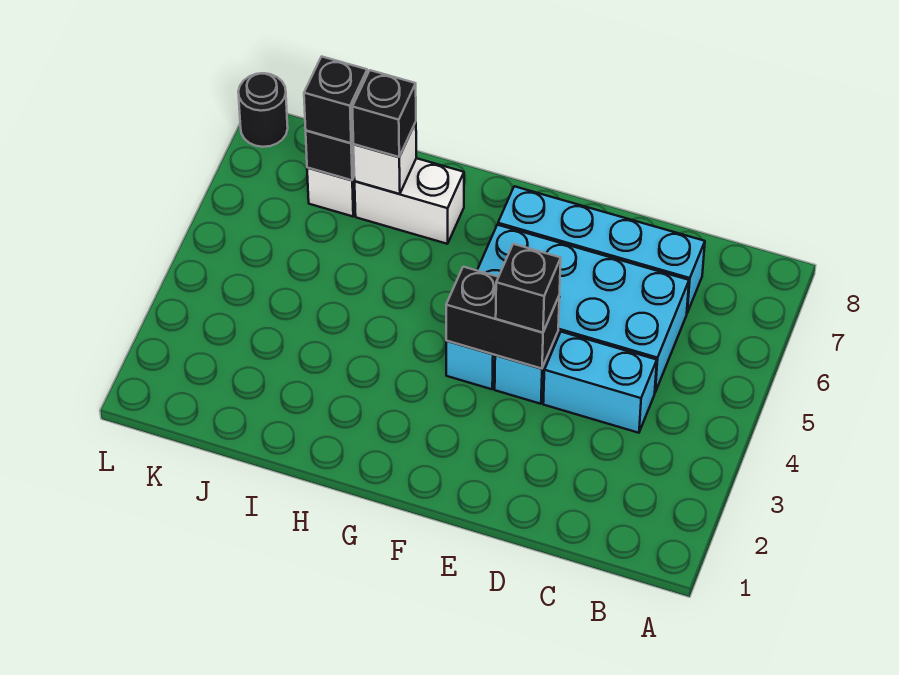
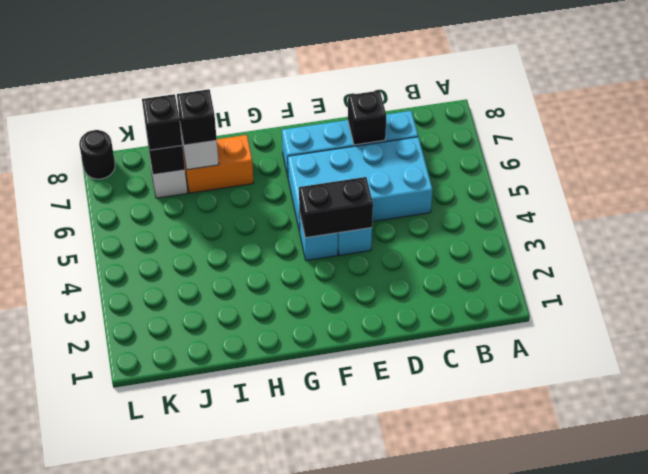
cyan brick C4:D4 level 1 -> none
black brick E4 level 3 -> black brick D7 level 2
white brick H7:I7 level 1 -> orange brick H7:I7 level 1

